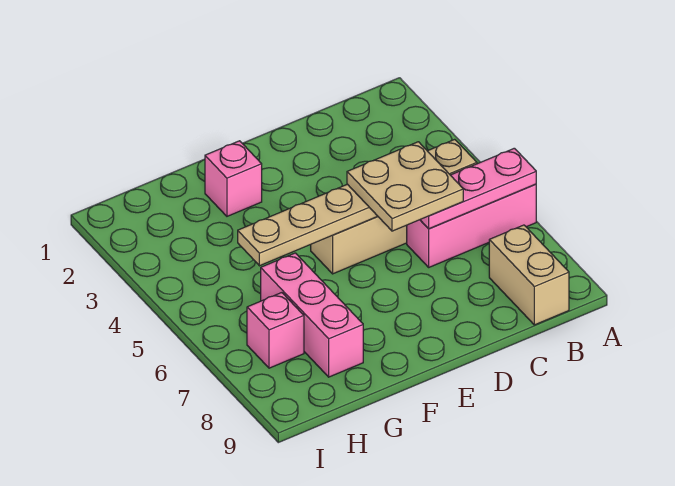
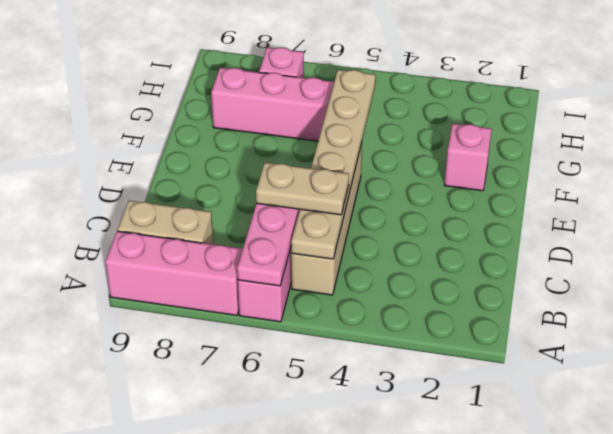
none -> pink brick A7:A9 level 1
tan plate C5:D6 level 3 -> tan plate C5:C6 level 3

